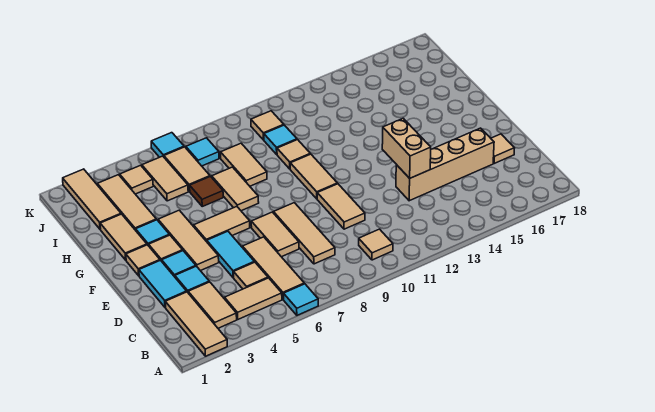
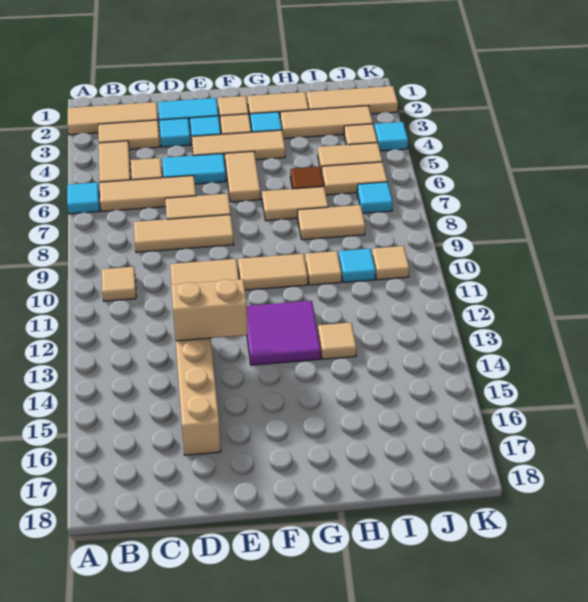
tan tile D17 level 1 -> tan tile H13 level 1
none -> purple tile F12:G13 level 1
cyan tile K6 level 1 -> cyan tile K4 level 1

